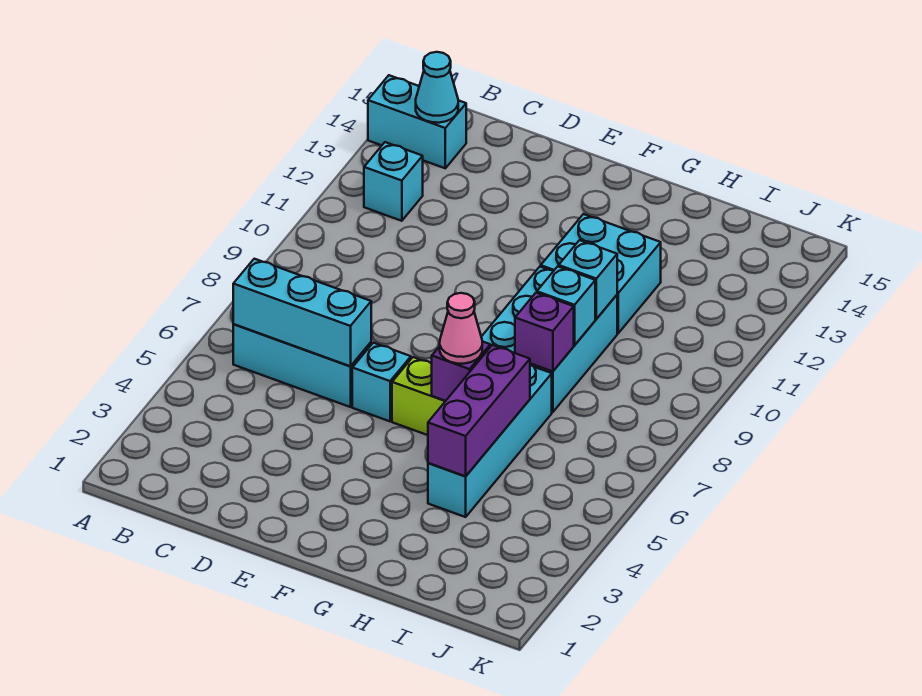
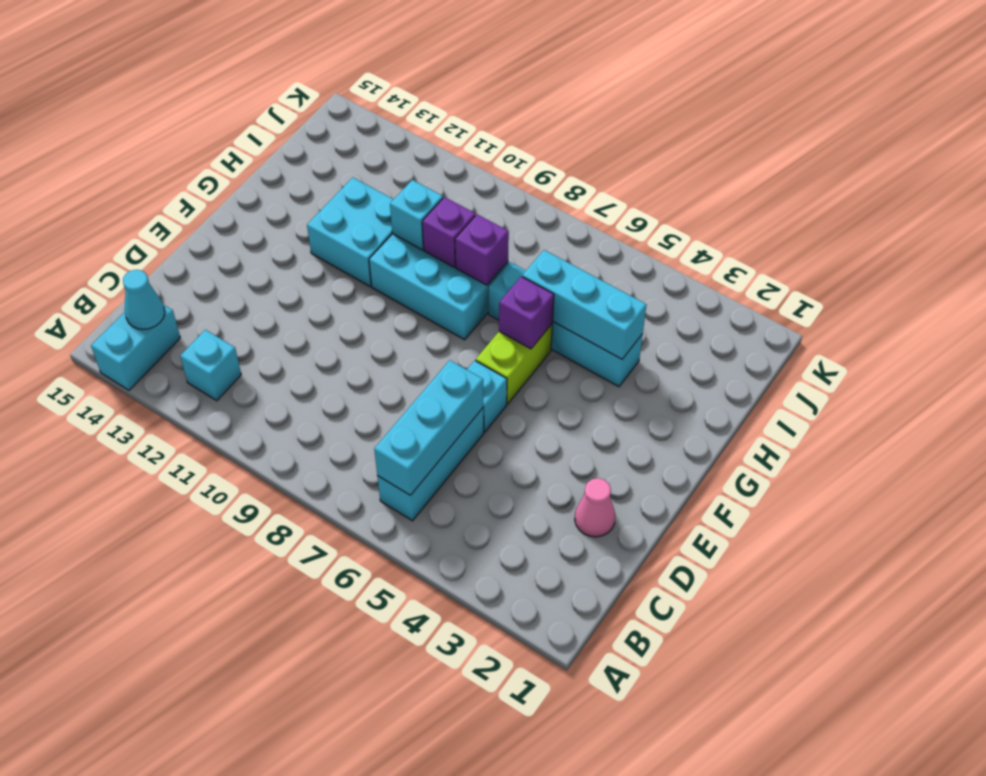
pink cone G6 level 3 -> pink cone D2 level 1
purple brick H4:H6 level 2 -> cyan brick H4:H6 level 2
cyan brick H9 level 2 -> purple brick H9 level 2

